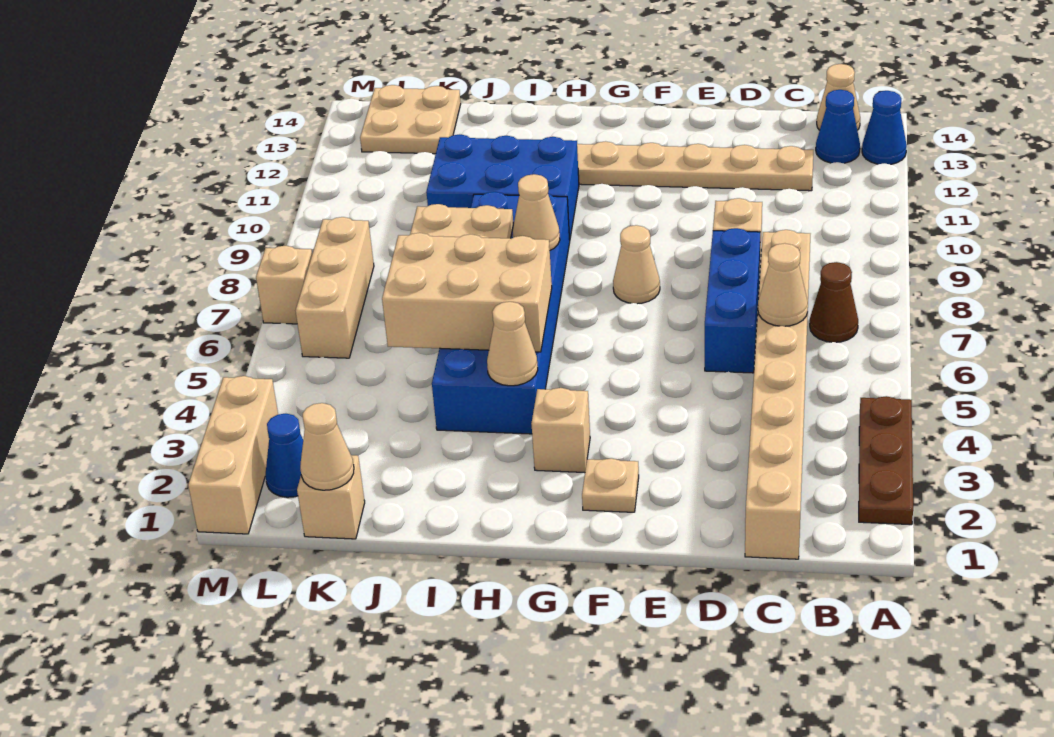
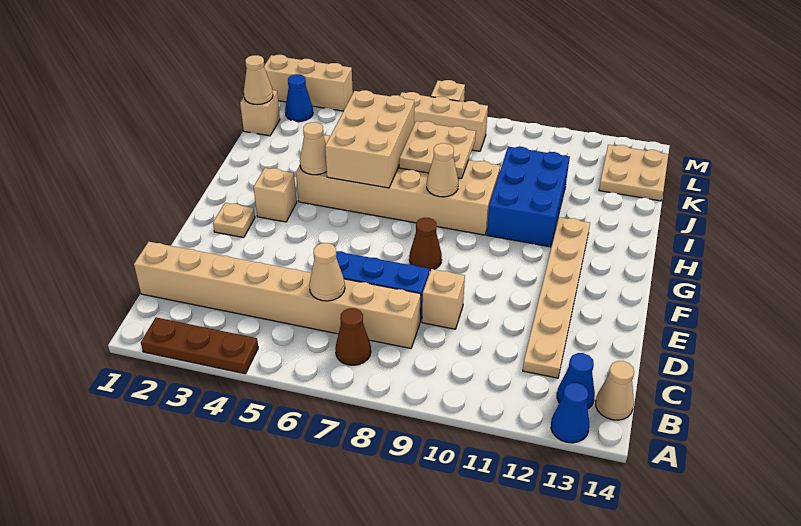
tan cone F8 level 1 -> brown cone F8 level 1
blue brick H4:I9 level 1 -> tan brick H4:I9 level 1

